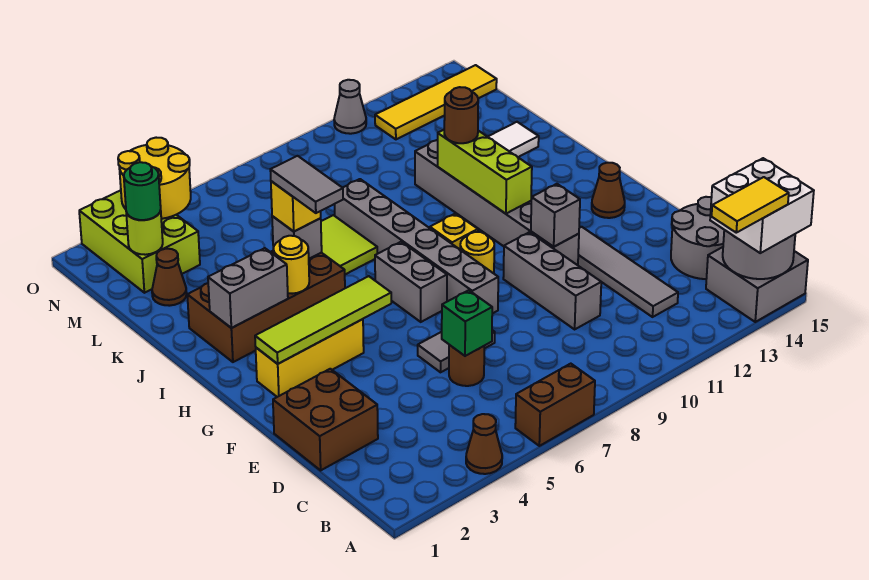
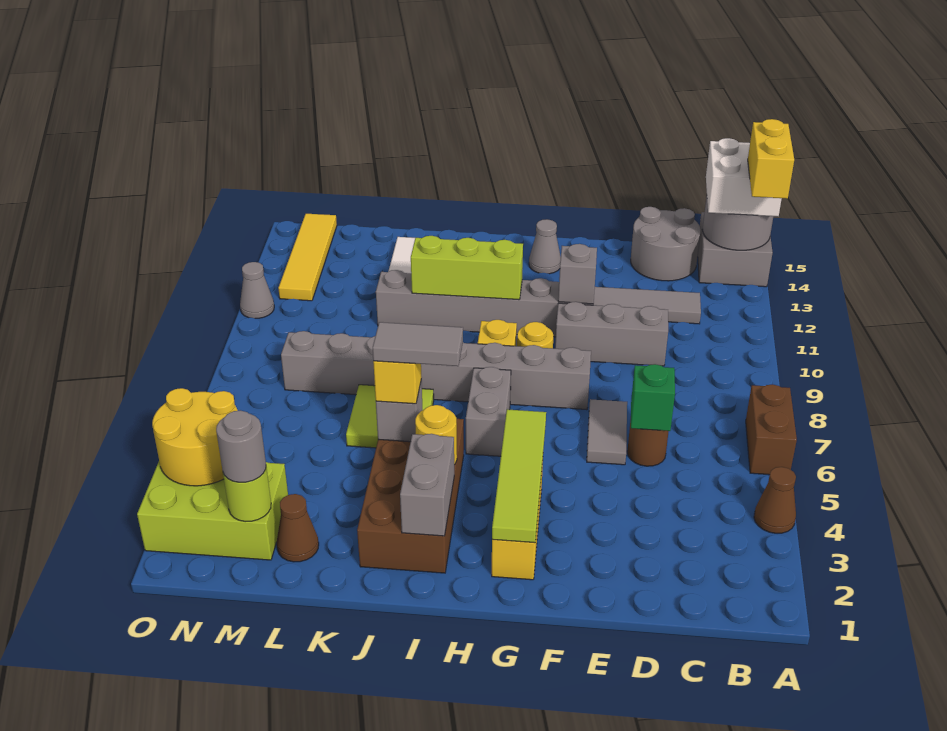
yellow tile A13:A14 level 4 -> yellow brick A13:A14 level 4
brown brick D1:E2 level 1 -> none
grey brick F8:K8 level 1 -> grey brick F8:M8 level 1
grey brick G7:H7 level 1 -> grey brick H6:H7 level 1
brown cone G14 level 1 -> grey cone G14 level 1
brown round brick J11 level 3 -> none
green round brick M2 level 3 -> grey round brick M2 level 3

